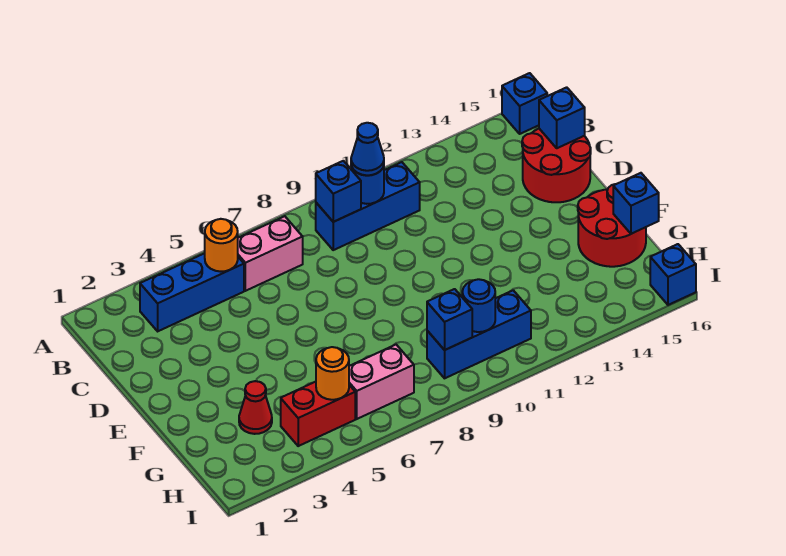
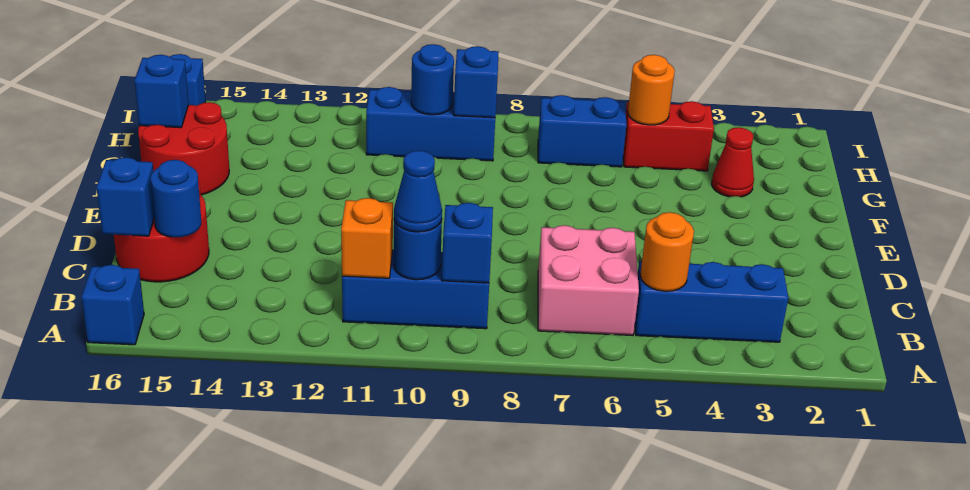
pink brick B6:B7 level 1 -> pink brick B6:C7 level 1
none -> orange brick B11 level 2
none -> blue round brick C15 level 2
pink brick H6:H7 level 1 -> blue brick H6:H7 level 1

